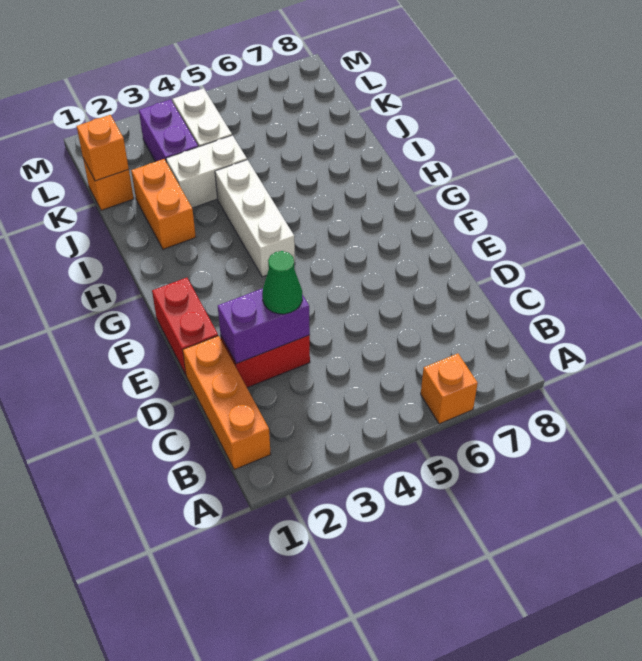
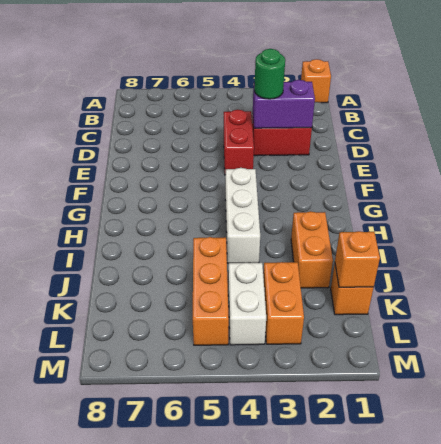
orange brick A6 level 1 -> orange brick A1 level 1
orange brick B1:D1 level 1 -> orange brick J5:L5 level 1
green cone D3 level 3 -> green round brick D3 level 3
red brick E1:F1 level 1 -> red brick D4:E4 level 1
white brick J3:J4 level 1 -> none
purple brick K3:L3 level 1 -> orange brick K3:L3 level 1

